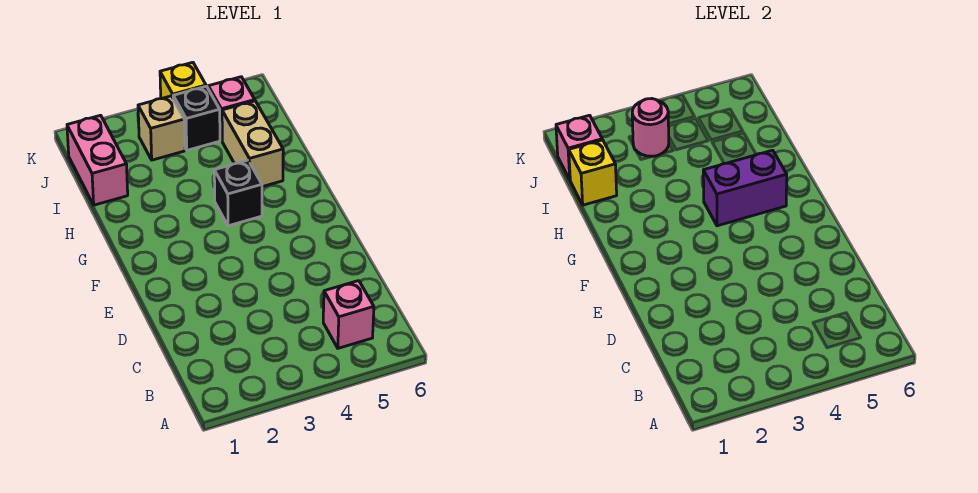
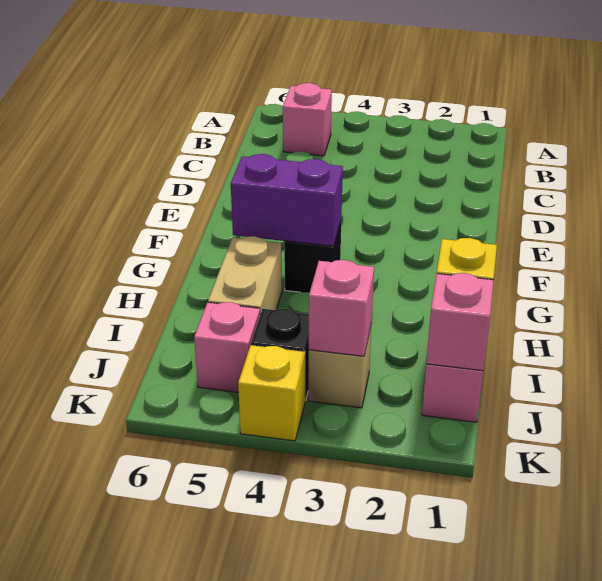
pink round brick J3 level 2 -> pink brick J3 level 2

